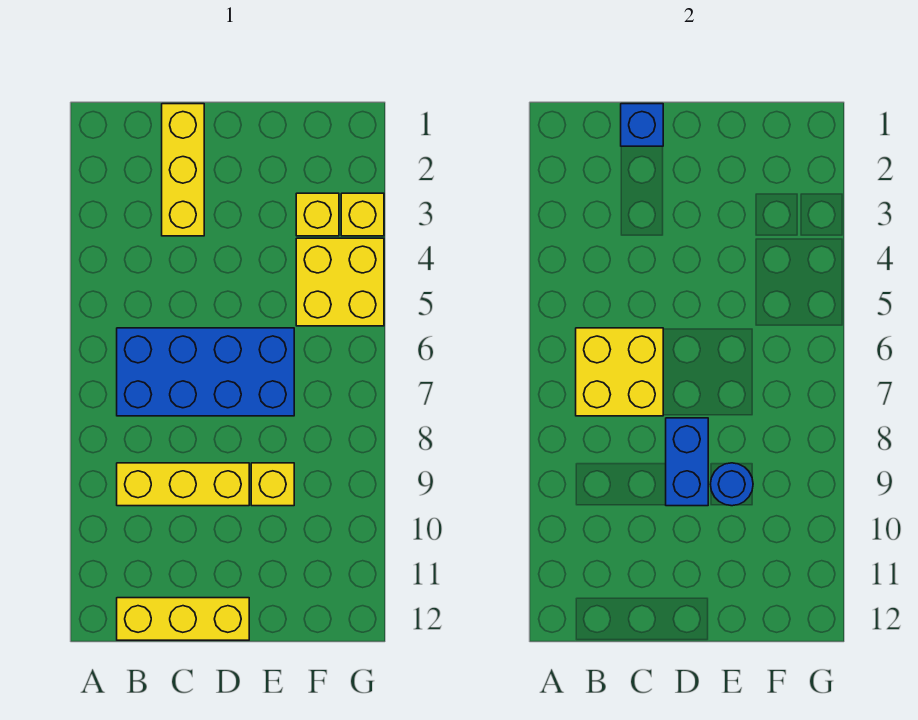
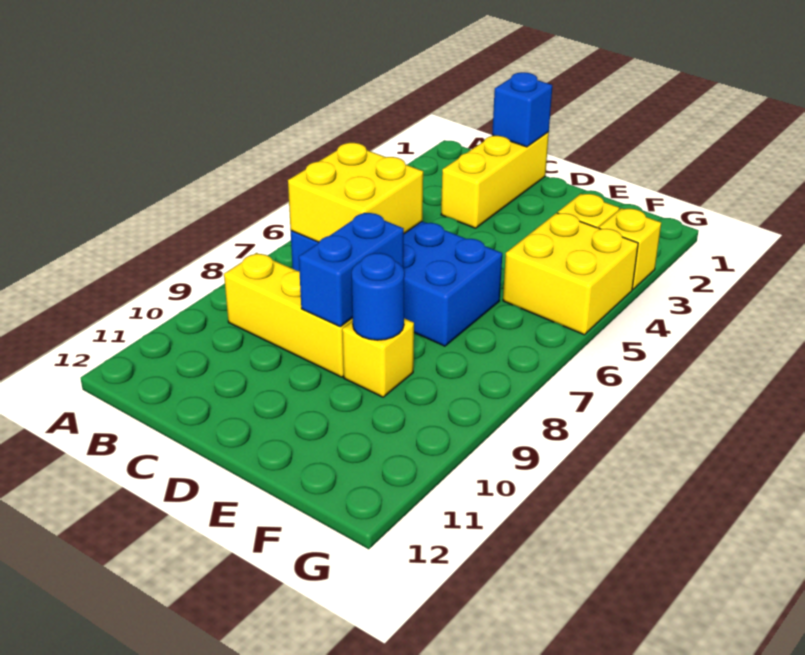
yellow brick B12:D12 level 1 -> none

